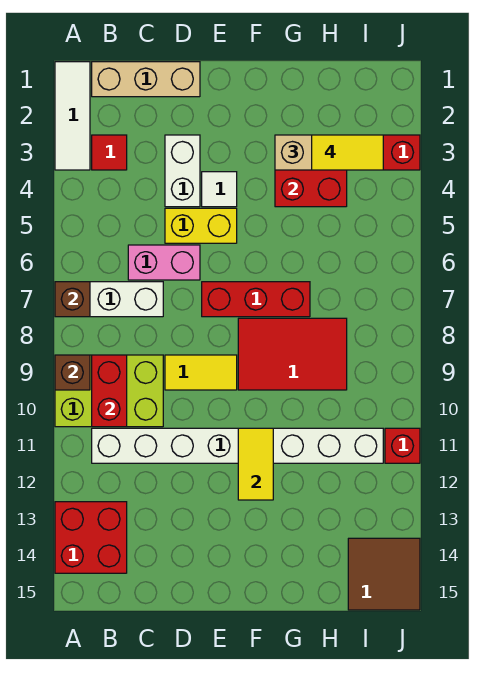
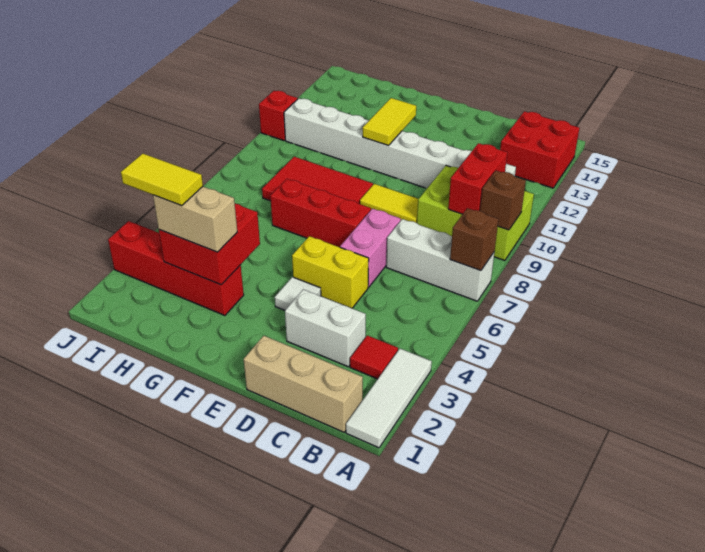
pink brick C6:D6 level 1 -> pink brick D6:D7 level 1
white brick D3:D4 level 1 -> white brick C3:D3 level 1
brown tile I14:J15 level 1 -> none

